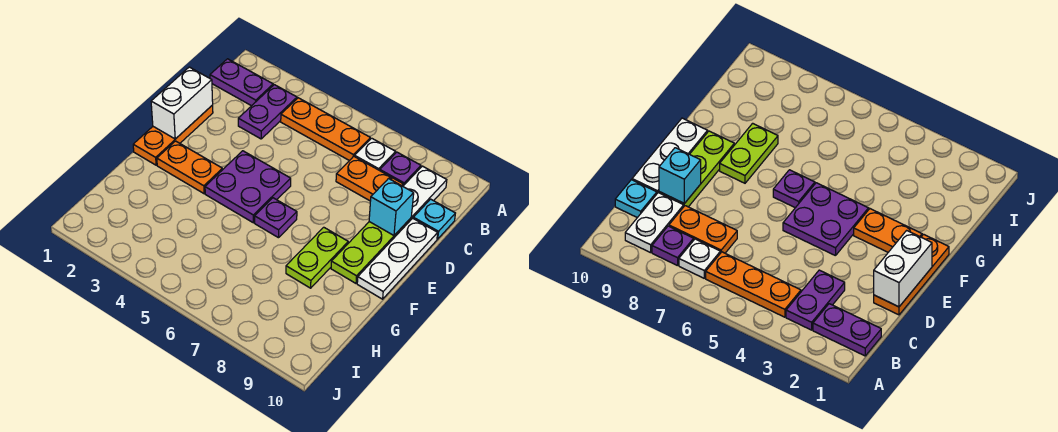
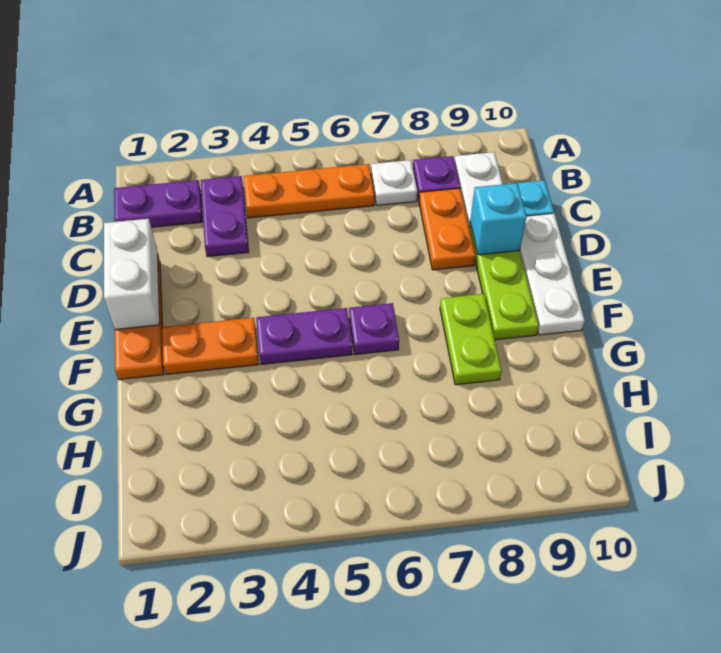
orange plate C7:C8 level 1 -> orange plate C8:D8 level 1
purple plate E4:F5 level 1 -> purple plate F4:F5 level 1

